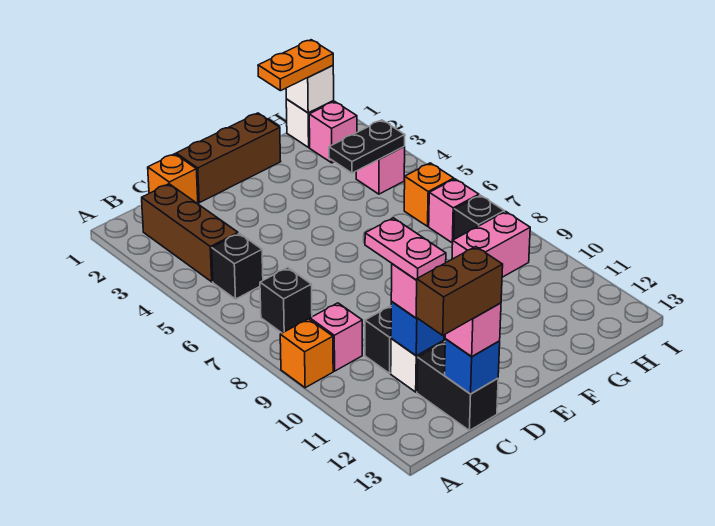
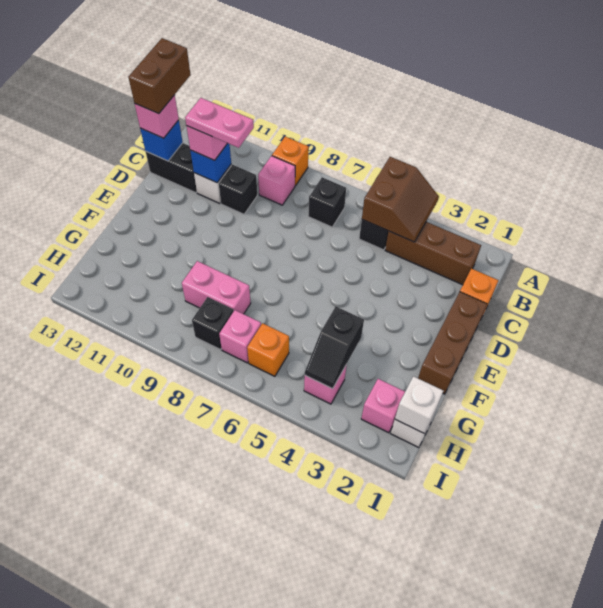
none -> brown slope A4:B5 level 2 top 5
orange plate G1:H1 level 3 -> none
black plate G4:H4 level 2 -> black slope G4:H4 level 2 top G
pink brick G9:H9 level 1 -> pink brick G8:G9 level 1

